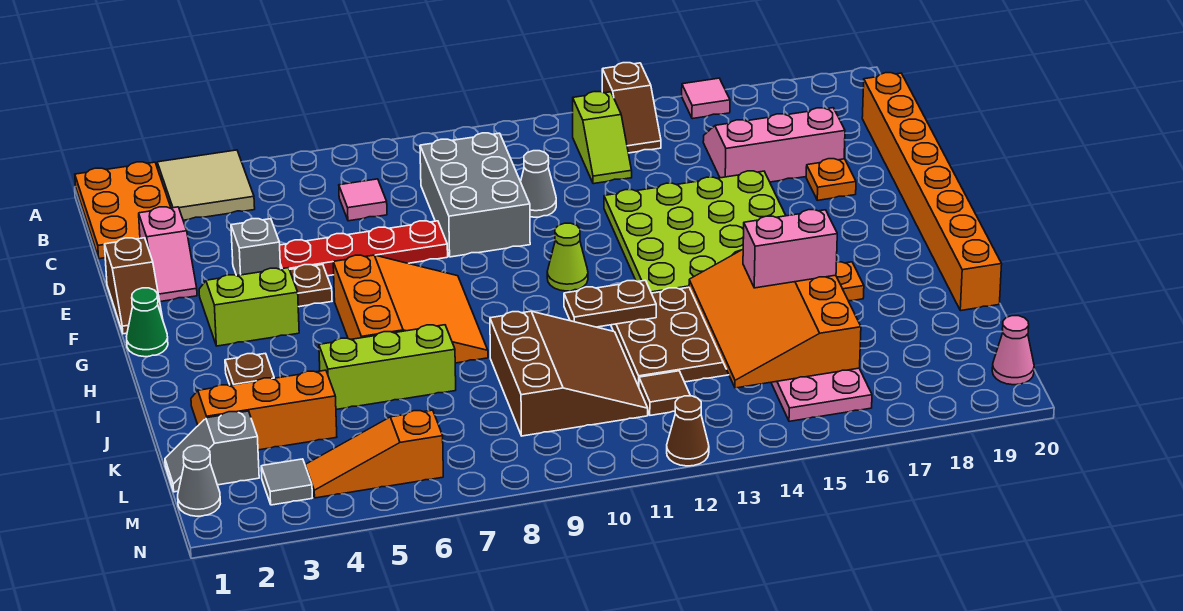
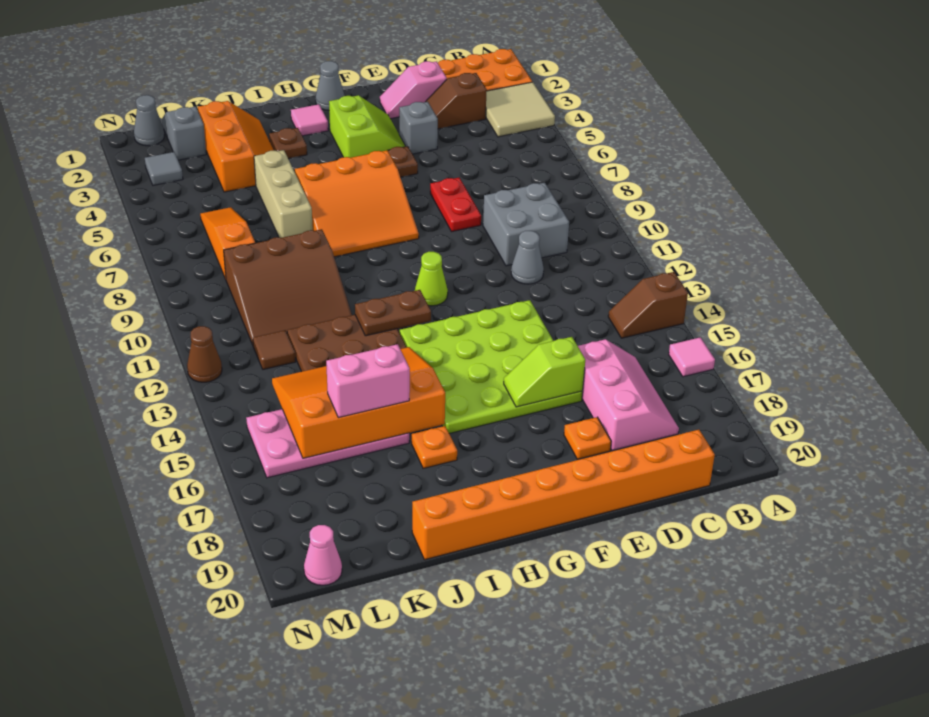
lime slope B13:C13 level 1 top B -> lime slope E16:F16 level 2 top E
pink tile C7 level 1 -> pink tile H2 level 1
grey brick C9:E10 level 1 -> grey brick C9:D10 level 1
brown slope E1:F1 level 1 top E -> brown slope C3:D3 level 1 top C
red plate E5:E8 level 1 -> red plate E7:E8 level 1
green cone G1 level 1 -> grey cone G1 level 1
brown plate I11:I12 level 2 -> brown plate H12:I12 level 2
lime brick J5:J7 level 1 -> tan brick J5:J7 level 1
pink brick J15:J16 level 3 -> pink brick J16:K16 level 3
orange slope M4:M6 level 1 top 6 -> orange slope L6:L8 level 1 top 8

